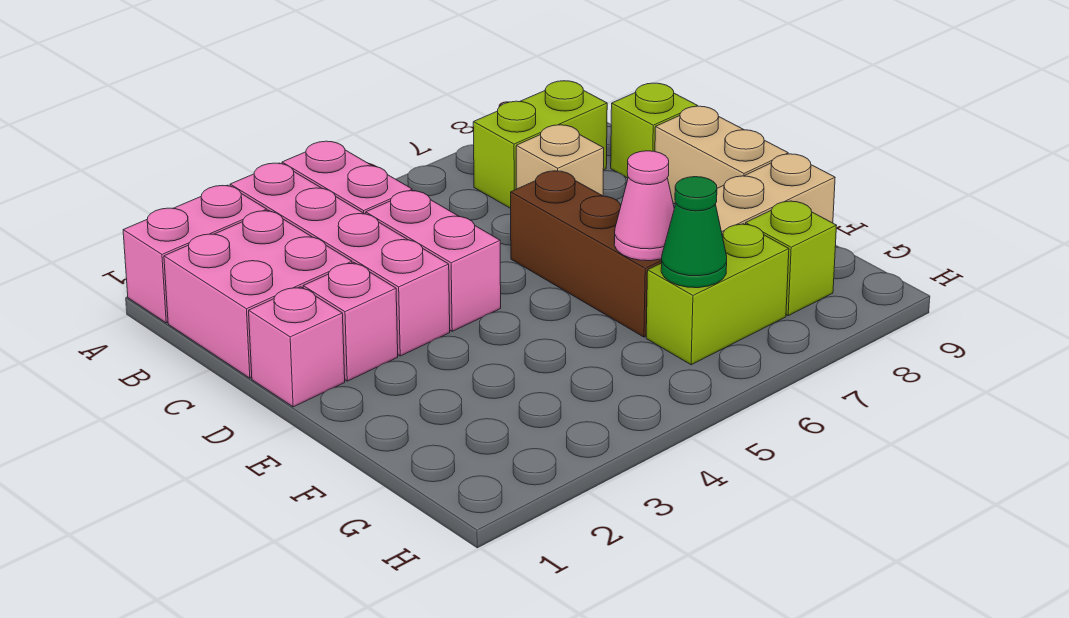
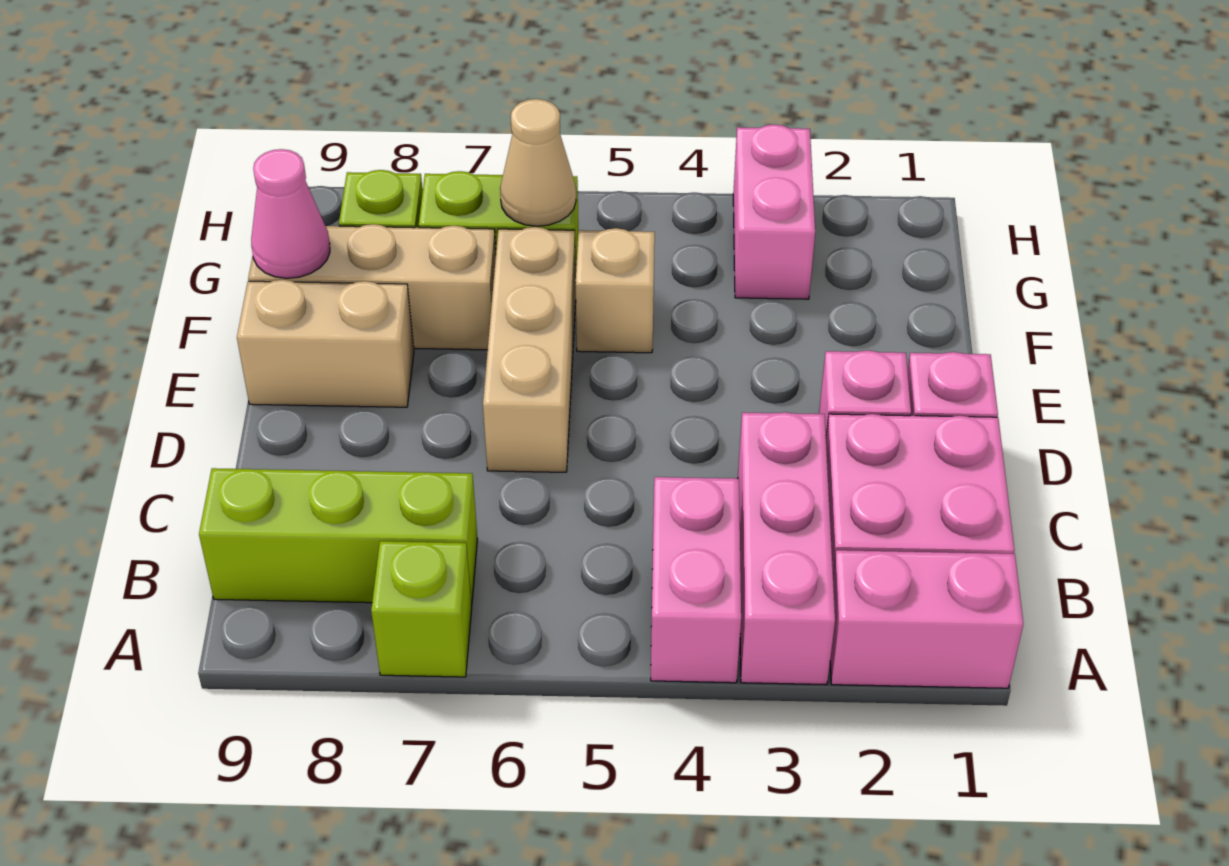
pink brick A3:D3 level 1 -> pink brick A3:C3 level 1
lime brick B7:B8 level 1 -> lime brick B7:B9 level 1
pink brick C4:D4 level 1 -> pink brick G3:H3 level 1
tan brick C7 level 1 -> tan brick F5 level 1
lime brick C9 level 1 -> lime brick A7 level 1
brown brick D6:F6 level 1 -> tan brick D6:F6 level 1
tan brick D9:E9 level 1 -> tan brick E8:E9 level 1
pink cone F6 level 2 -> pink cone F9 level 2
green cone G6 level 2 -> tan cone G6 level 2

